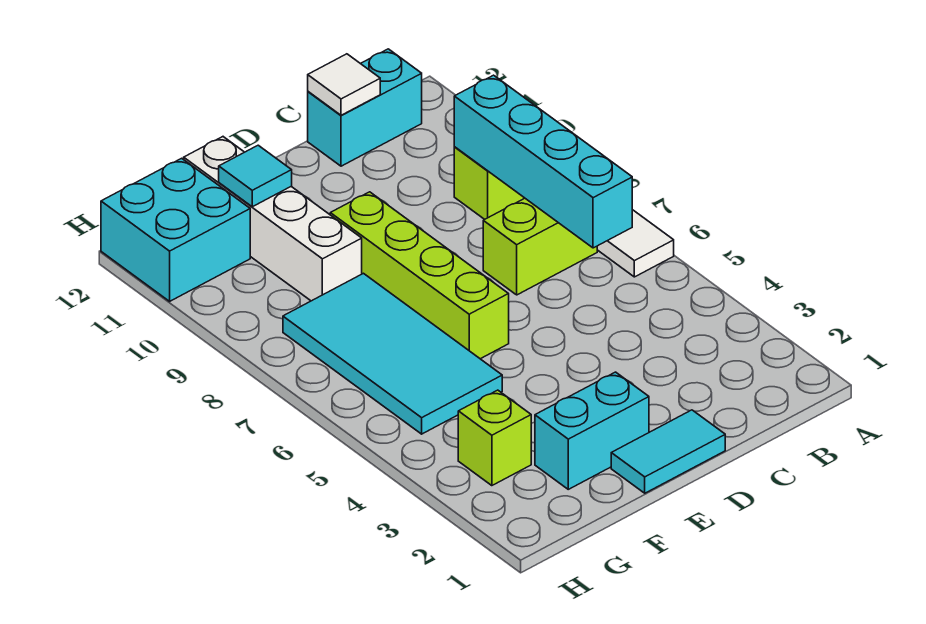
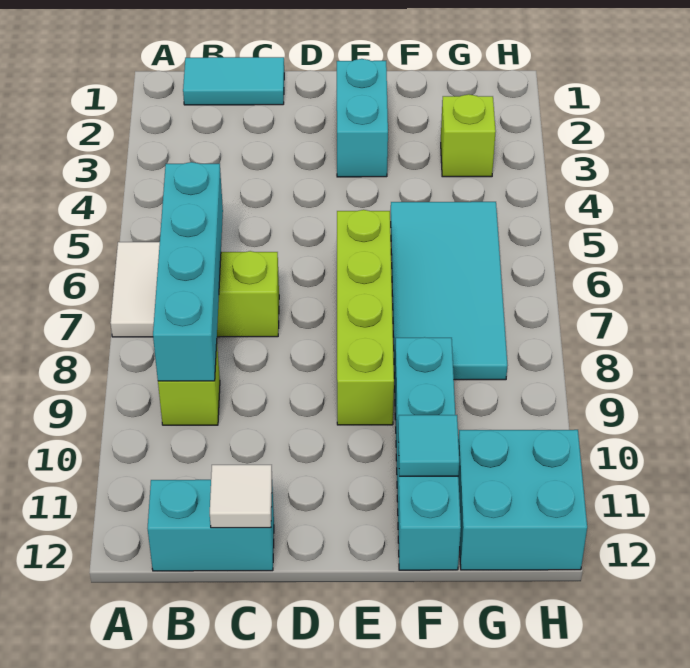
cyan tile D1:E1 level 1 -> cyan tile B1:C1 level 1
cyan brick E2:F2 level 1 -> cyan brick E2:E3 level 1
white brick F9:F12 level 1 -> cyan brick F9:F12 level 1

